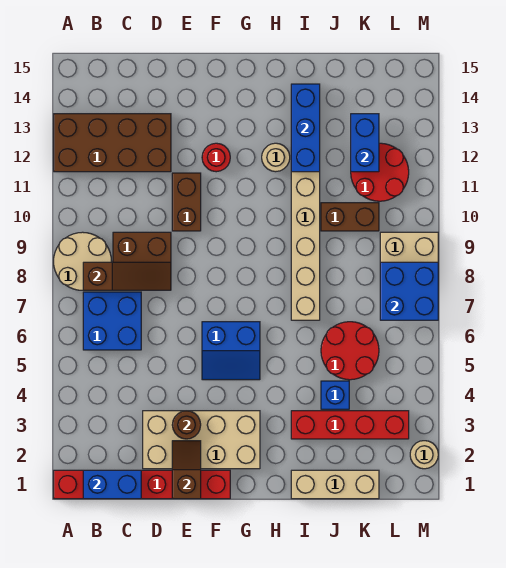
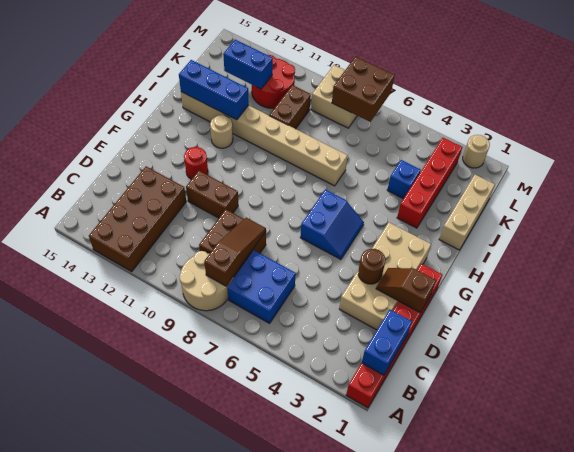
red round brick J5:K6 level 1 -> none
blue brick L7:M8 level 2 -> brown brick L7:M8 level 2

